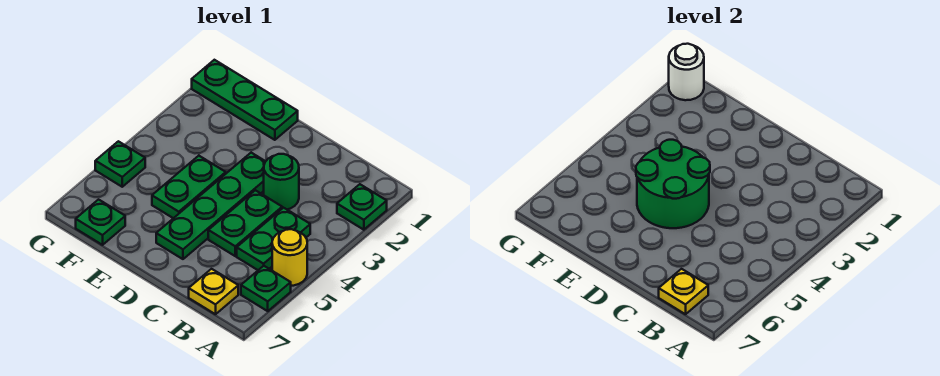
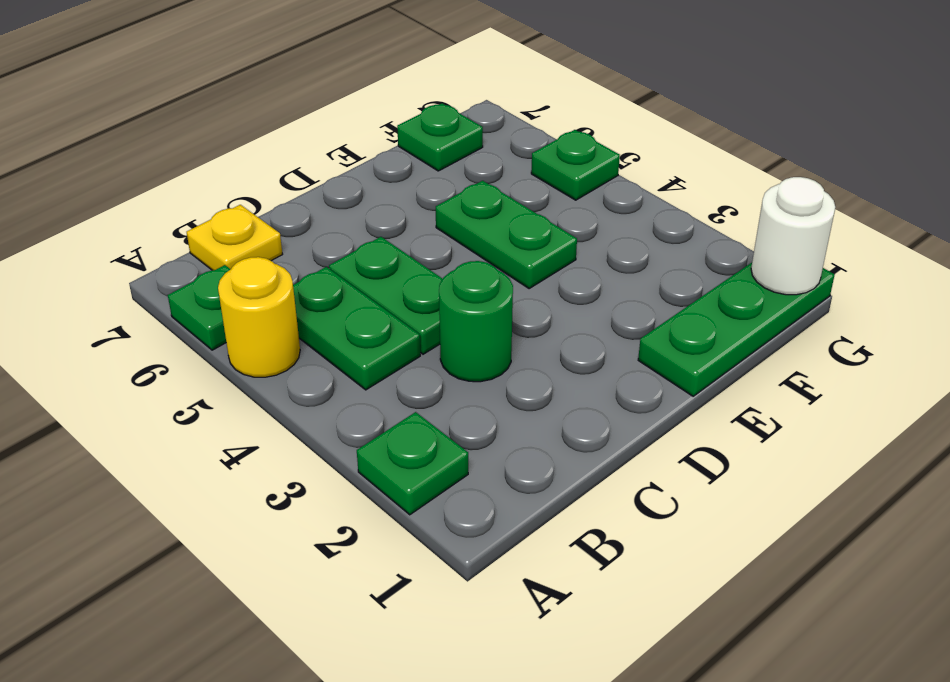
yellow plate B7 level 2 -> none
green plate D3:D6 level 1 -> none
green round brick D4:E5 level 2 -> none

